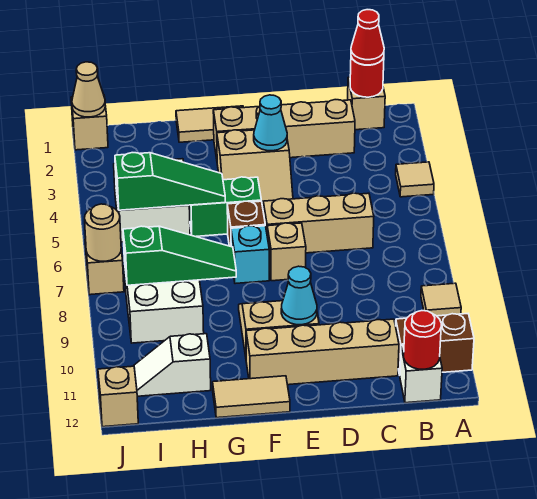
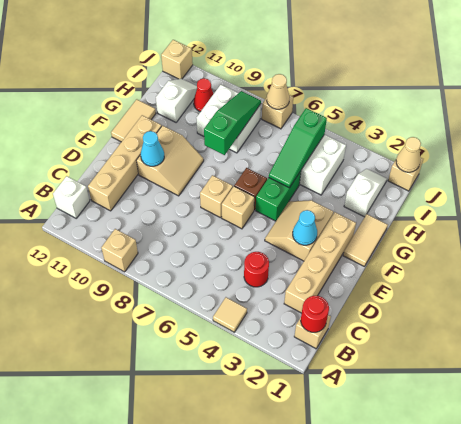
tan tile A9 level 1 -> tan brick A9 level 1
brown brick A11:B11 level 1 -> none
red cone B1 level 3 -> red cone I10 level 1
red round brick B12 level 2 -> red round brick C4 level 1
tan brick C6:E6 level 1 -> tan brick E6 level 1
cyan brick F7 level 1 -> none
green slope G8:I8 level 2 top I -> green slope G8:I8 level 2 top G
none -> white slope H2:I2 level 1 top H
tan round brick J7 level 2 -> tan cone J7 level 2

